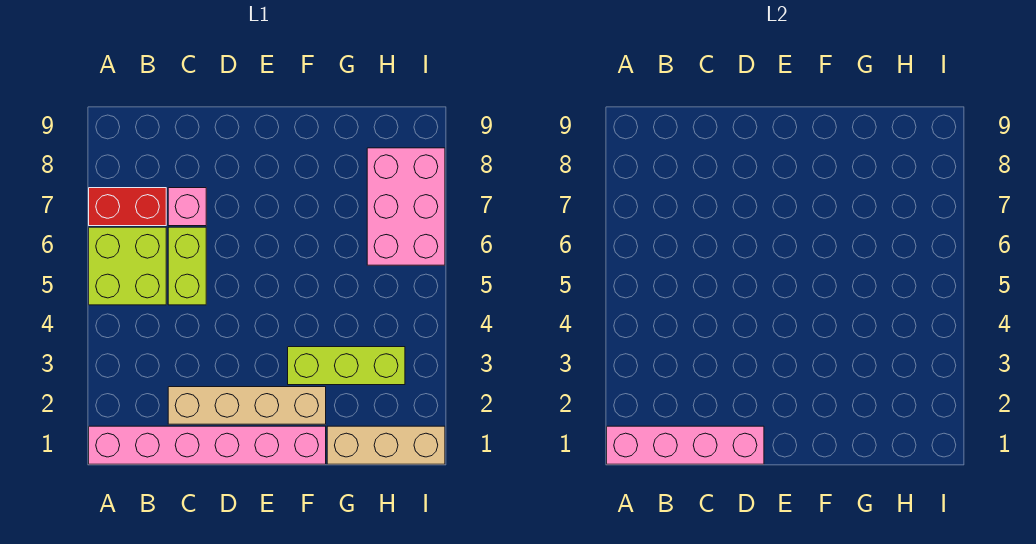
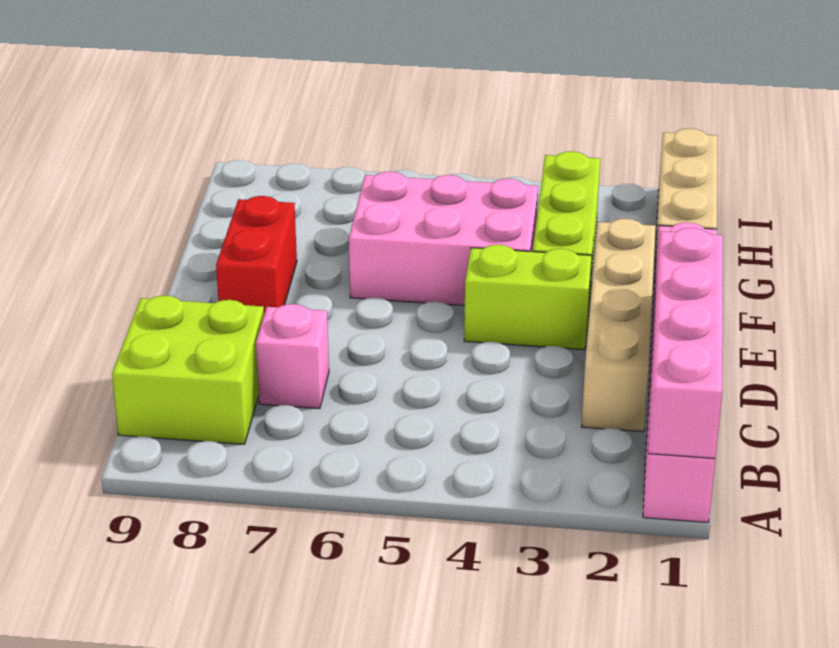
lime brick A5:B6 level 1 -> lime brick B8:C9 level 1
red brick A7:B7 level 1 -> red brick E8:F8 level 1
lime brick C5:C6 level 1 -> lime brick E3:E4 level 1
pink brick H6:I8 level 1 -> pink brick F4:G6 level 1

